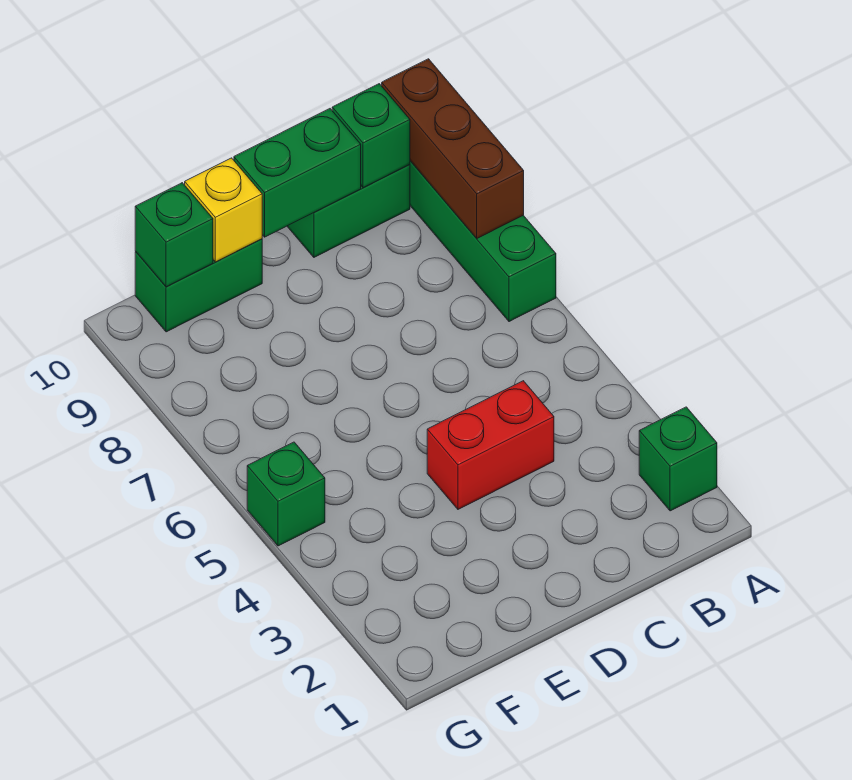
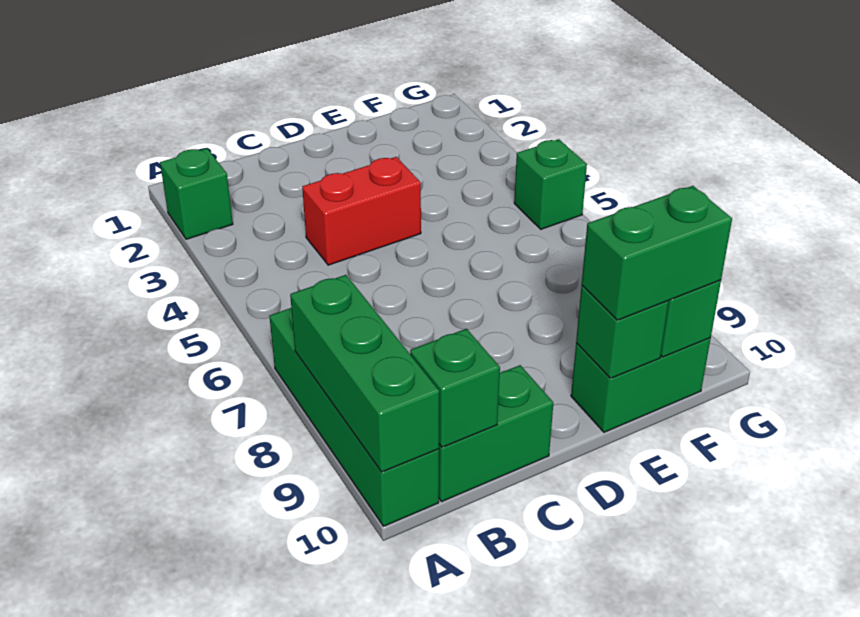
brown brick A8:A10 level 2 -> green brick A8:A10 level 2
green brick C10:D10 level 2 -> green brick E10:F10 level 3
yellow brick E10 level 2 -> green brick E10 level 2

